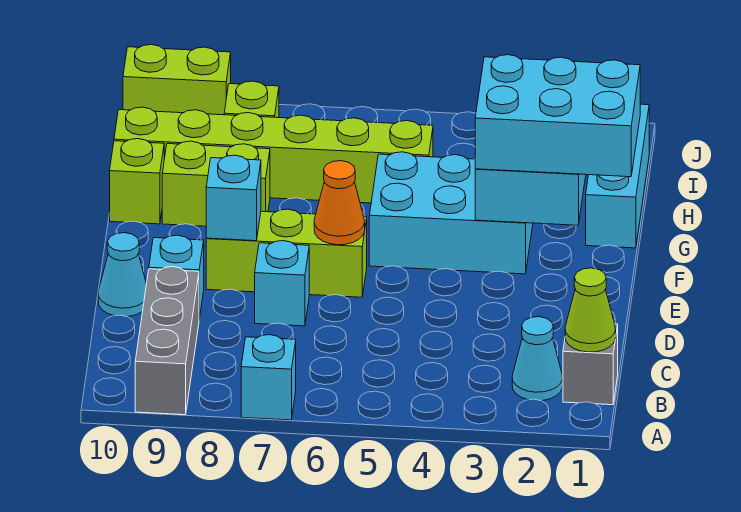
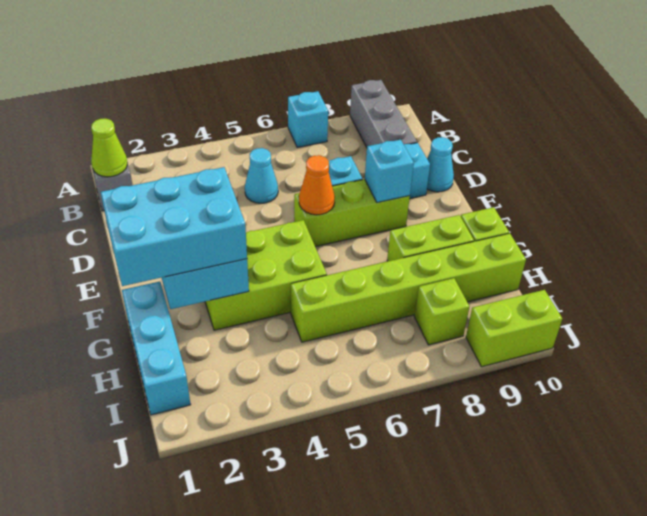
cyan cone B2 level 1 -> cyan cone C5 level 1
cyan brick F3:G5 level 1 -> lime brick F3:G5 level 1

